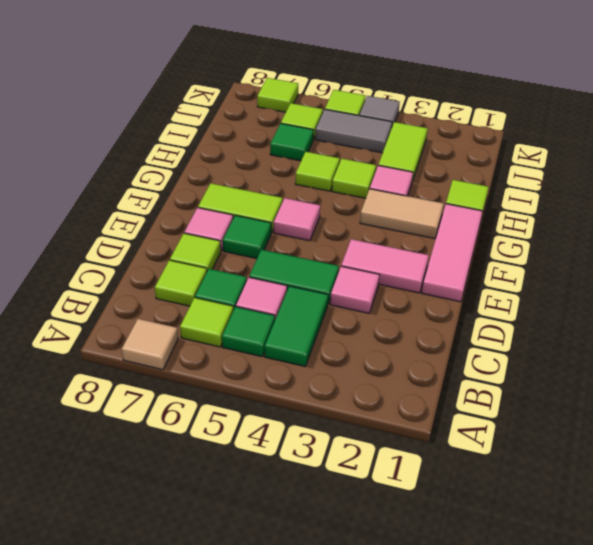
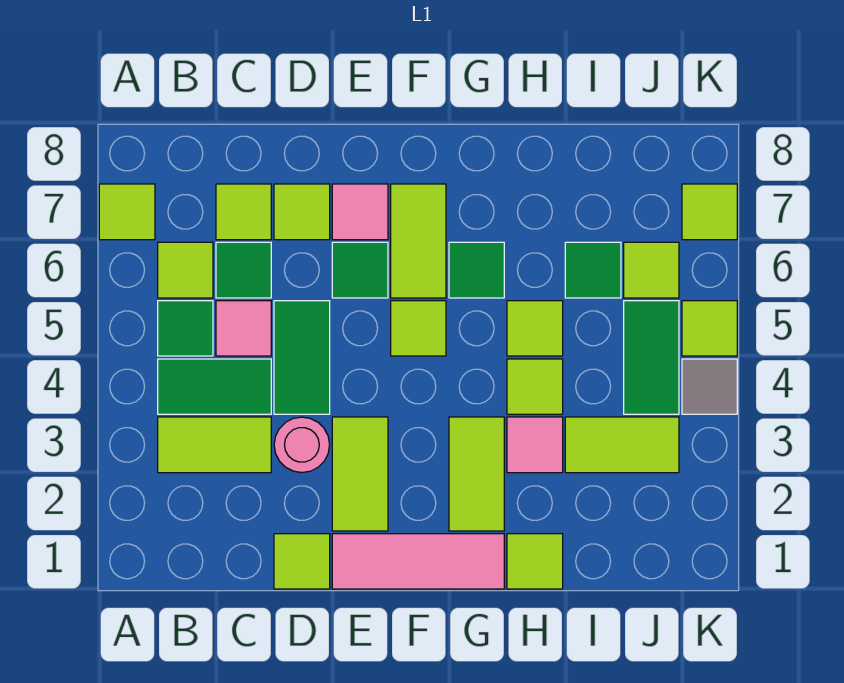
tan tile A7 level 1 -> lime tile A7 level 1
none -> lime tile B3:C3 level 1
none -> lime tile D1 level 1
pink tile D3 level 1 -> pink round brick D3 level 1
pink tile E2:E3 level 1 -> lime tile E2:E3 level 1
pink tile F5 level 1 -> lime tile F5 level 1
tan tile G2:G3 level 1 -> lime tile G2:G3 level 1
none -> green tile G6 level 1
grey tile J4:J5 level 1 -> green tile J4:J5 level 1

